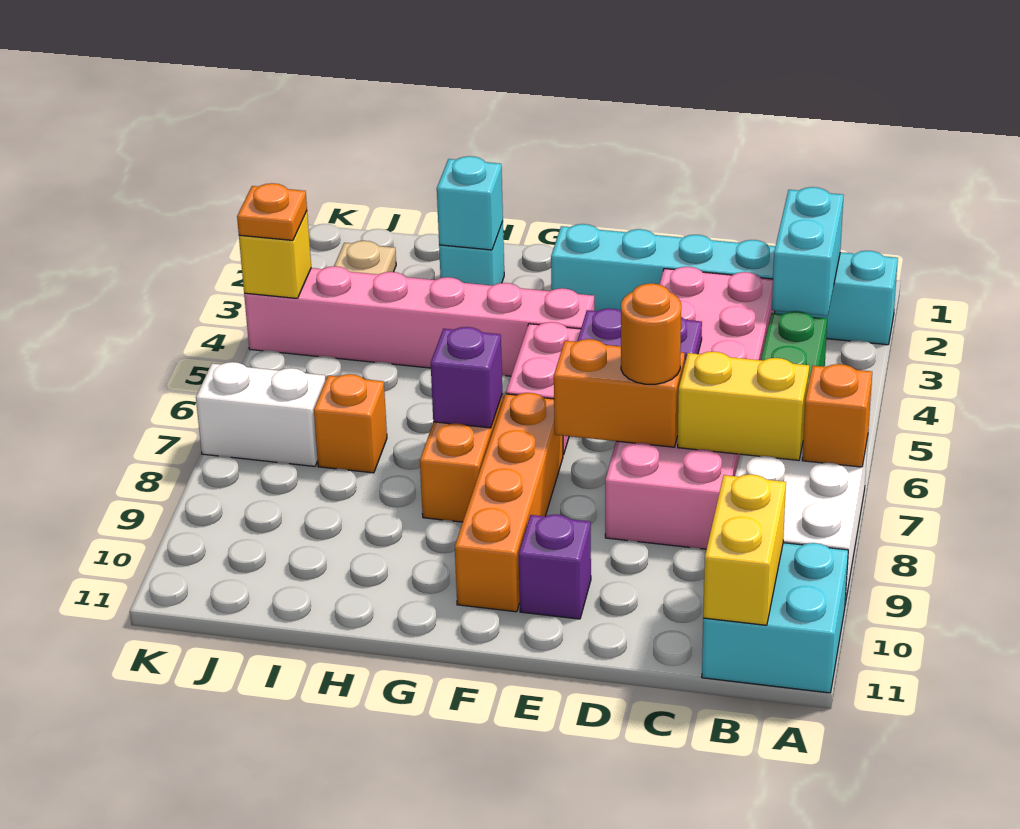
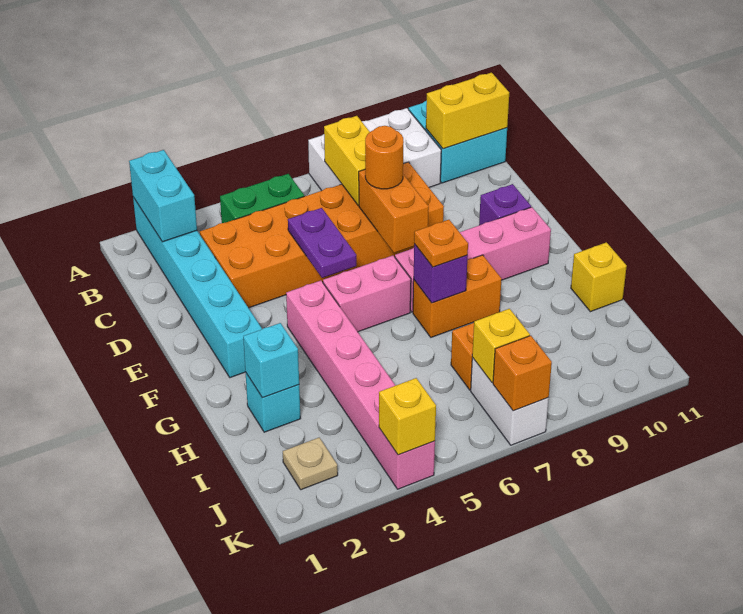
orange brick A7 level 2 -> orange brick K7 level 2
cyan brick B2:B3 level 2 -> cyan brick A2:B2 level 2
pink brick C3:D8 level 1 -> orange brick C3:D8 level 1
orange brick F7:F10 level 1 -> pink brick F7:F10 level 1
none -> yellow brick H11 level 1
none -> yellow brick J7 level 2
orange plate K4 level 3 -> orange plate G7 level 3

